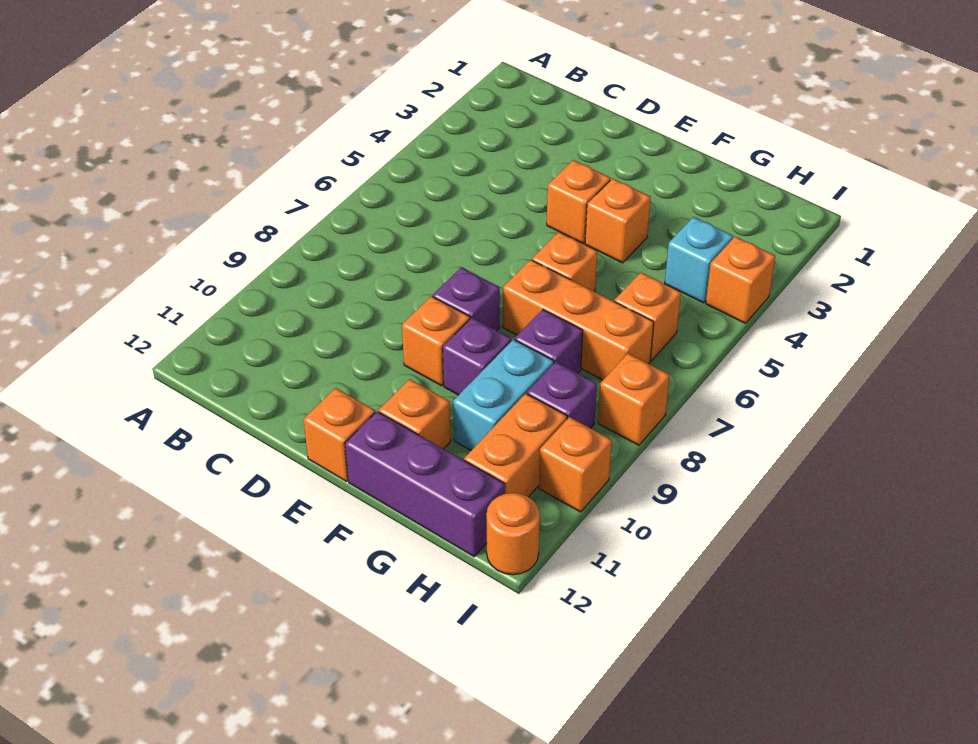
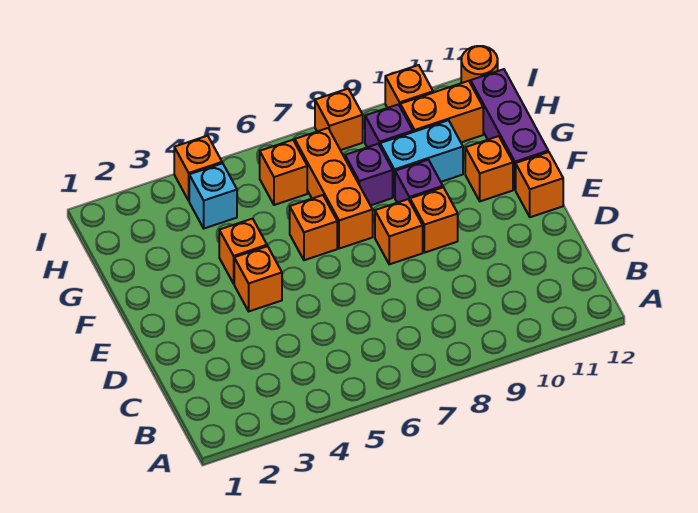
purple brick E8 level 1 -> orange brick E8 level 1

